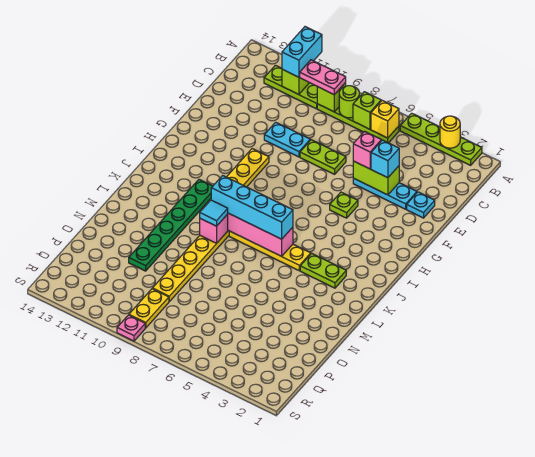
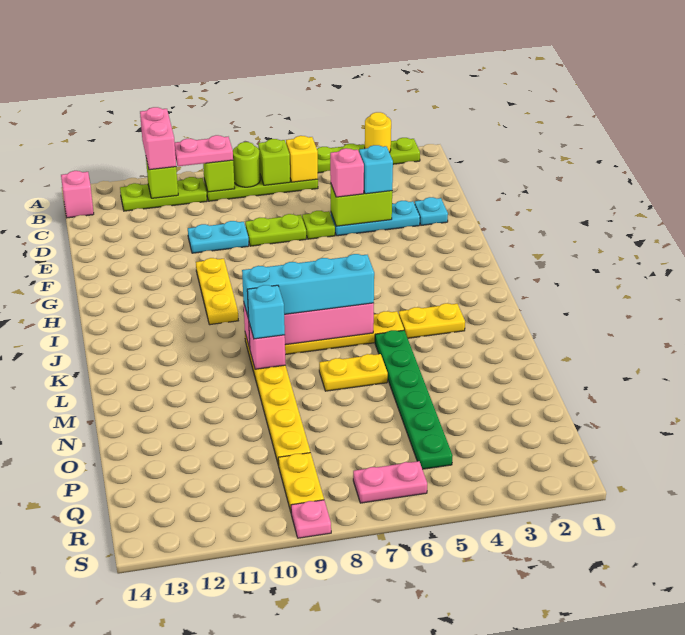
cyan brick A11:B11 level 3 -> pink brick A11:B11 level 3
none -> pink brick B14 level 1
lime plate G5 level 1 -> lime plate E6 level 1
green plate J11:O11 level 1 -> green plate L5:Q5 level 1
lime plate K3:K4 level 1 -> yellow plate K3:K4 level 1
cyan tile L9 level 3 -> cyan brick L9 level 3
none -> yellow plate M6:M7 level 1
none -> pink plate R6:R7 level 1

